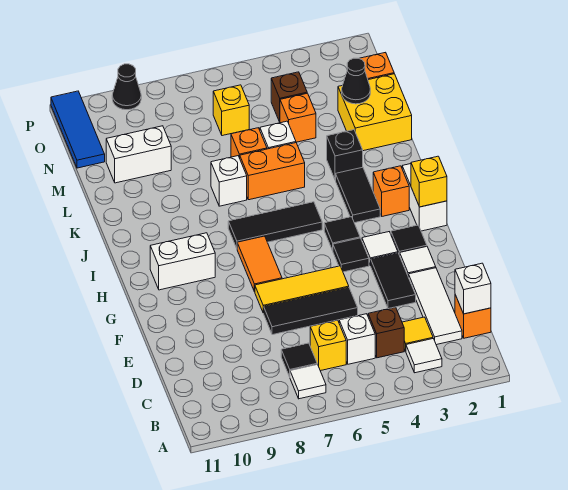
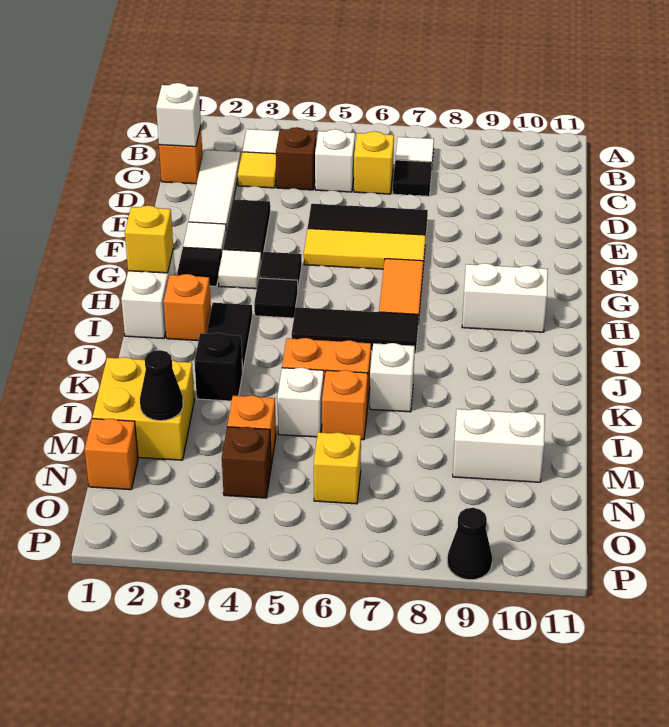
blue tile N11:P11 level 1 -> none

